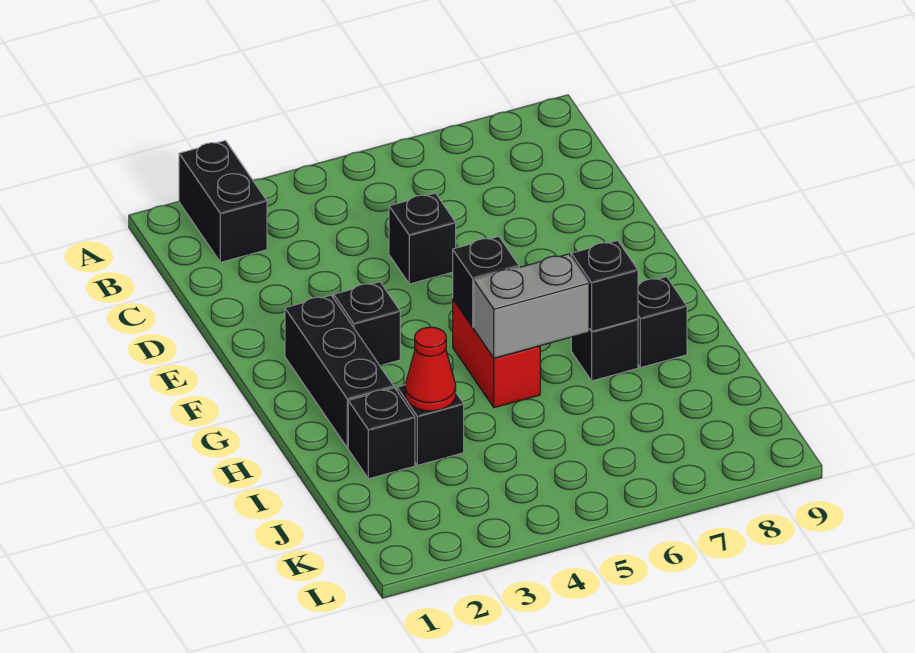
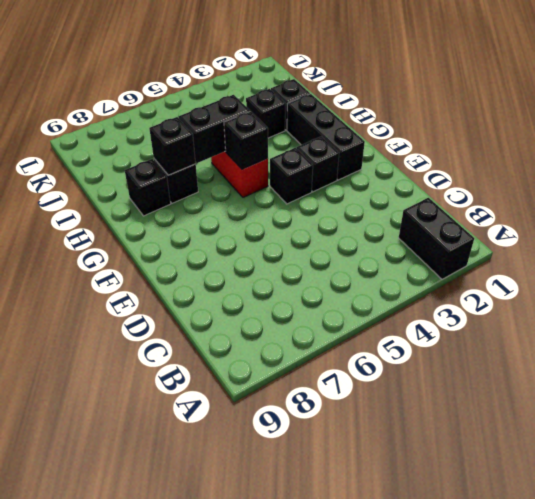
black brick D5 level 1 -> black brick F4 level 1
grey brick H5:H6 level 2 -> black brick H5:H6 level 2
red cone I3 level 2 -> none

